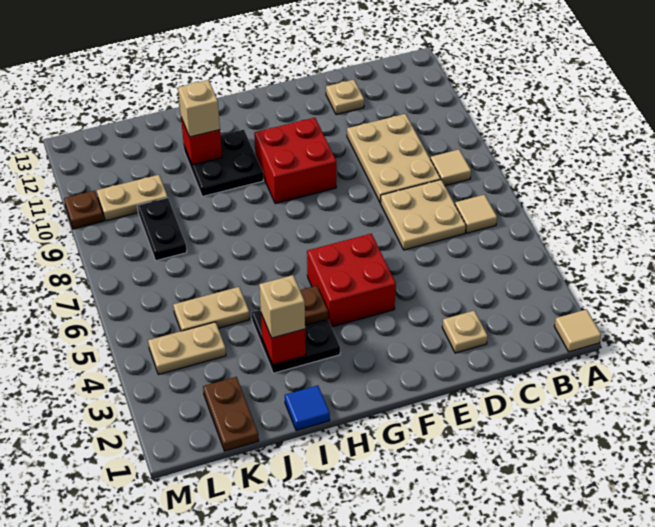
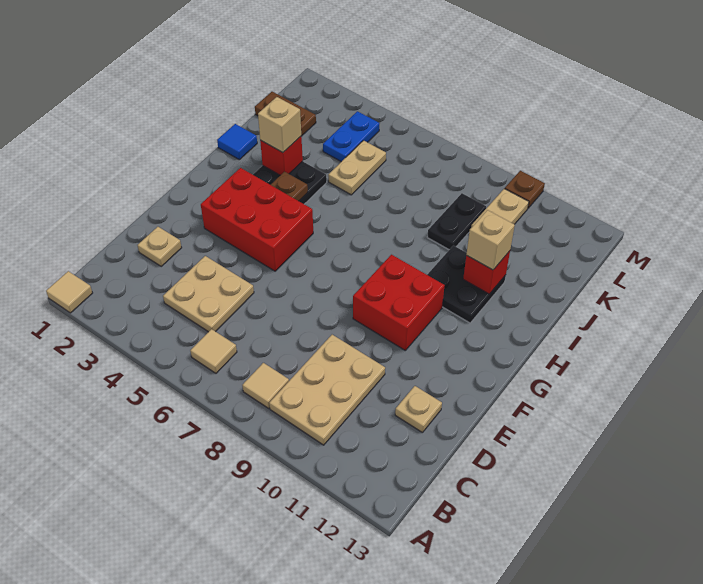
tan plate C6:D7 level 1 -> tan plate C4:D5 level 1
tan plate C8:D10 level 1 -> tan plate B9:D10 level 1
red brick F4:G5 level 1 -> red brick F3:G5 level 1
tan plate K4:L4 level 1 -> blue plate K4:L4 level 1
black plate K8:K9 level 1 -> black plate J9:K9 level 1

